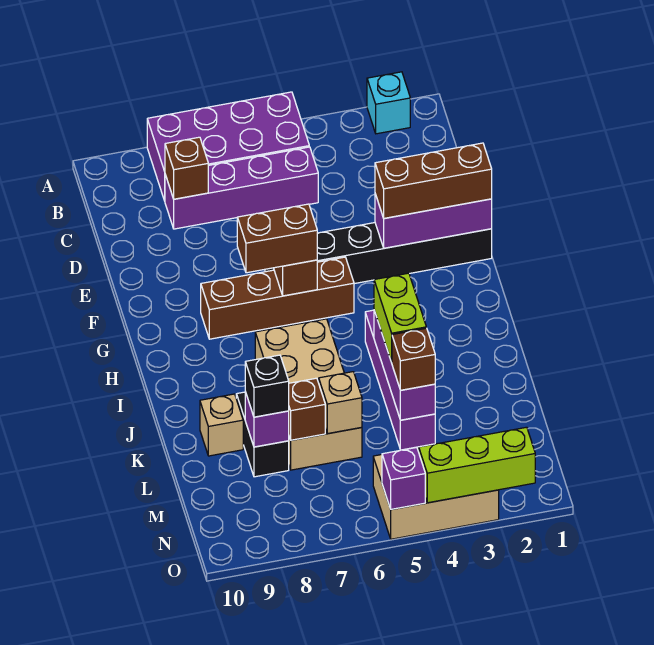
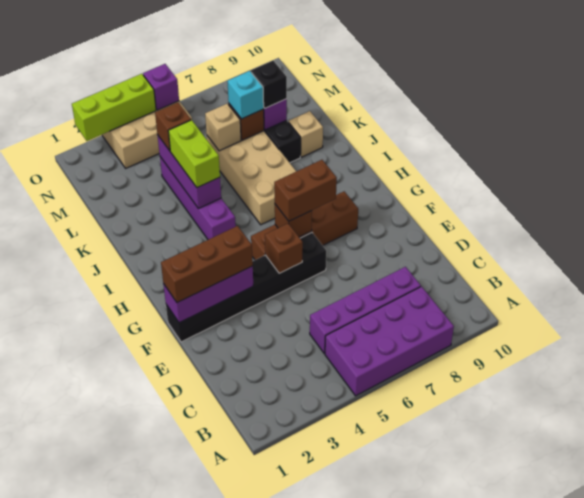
cyan brick A2 level 1 -> cyan brick L7 level 3
brown brick C8 level 2 -> brown brick F5 level 2

